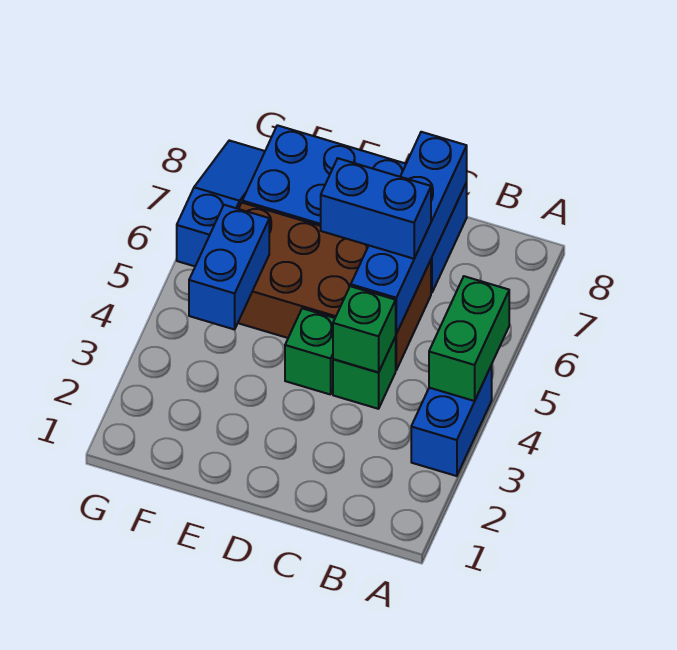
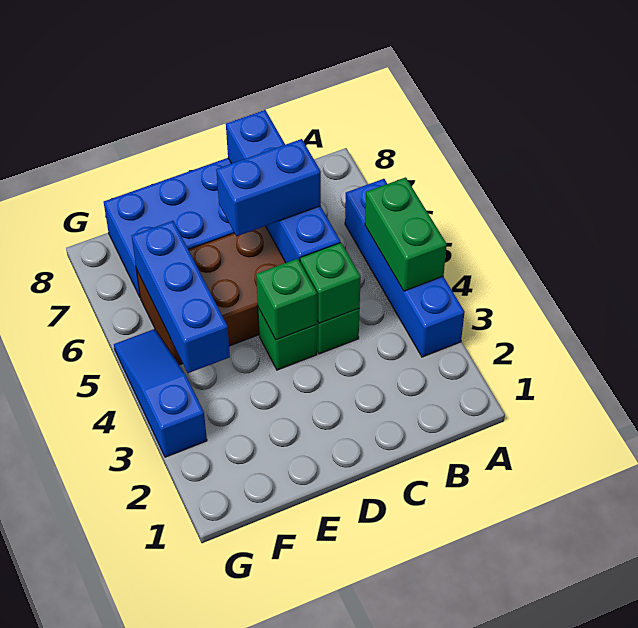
blue brick A3:A4 level 1 -> blue brick A3:A6 level 1
none -> green brick D4 level 2
blue brick F4:F5 level 2 -> blue brick F4:F6 level 2
blue slope G6:G8 level 1 top 6 -> blue slope G3:G5 level 1 top 3

